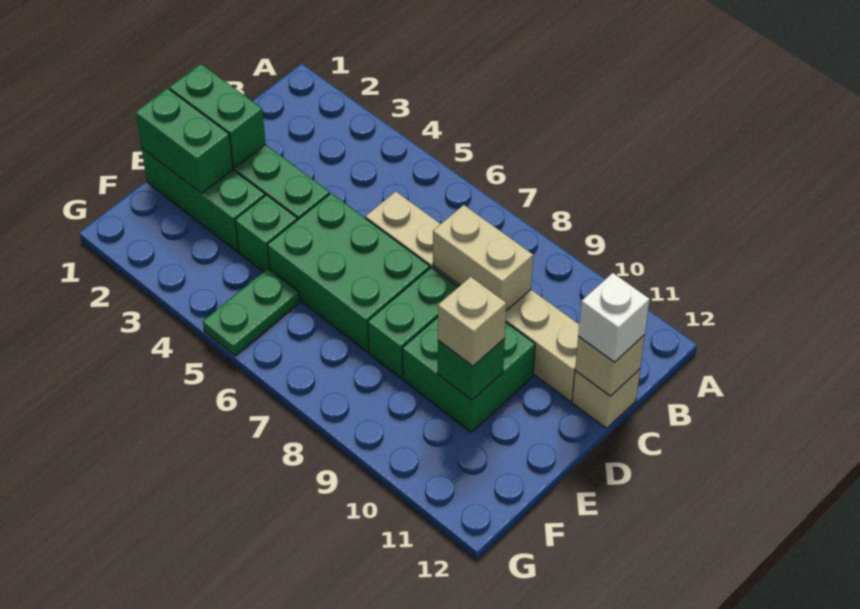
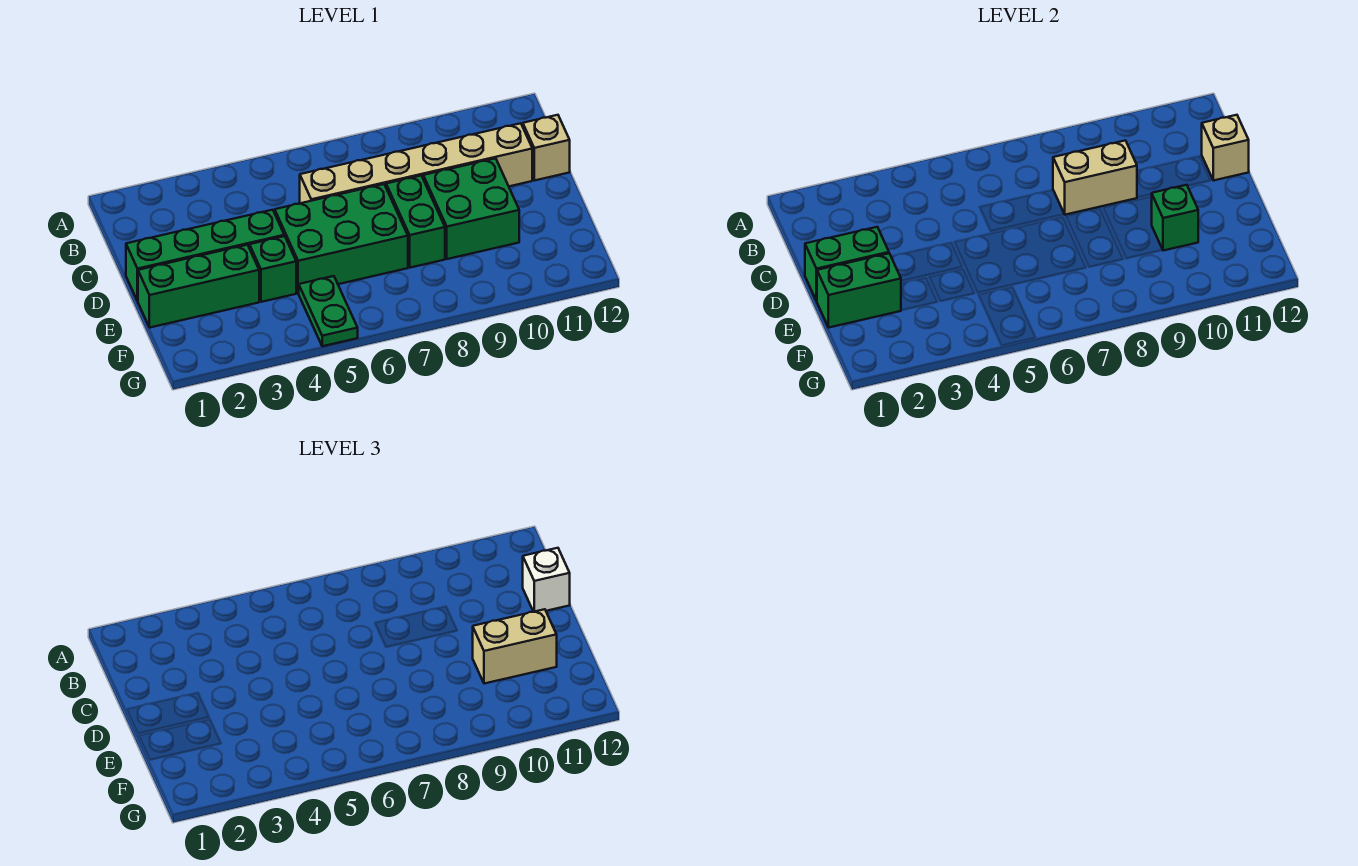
tan brick E10 level 3 -> tan brick E10:E11 level 3

